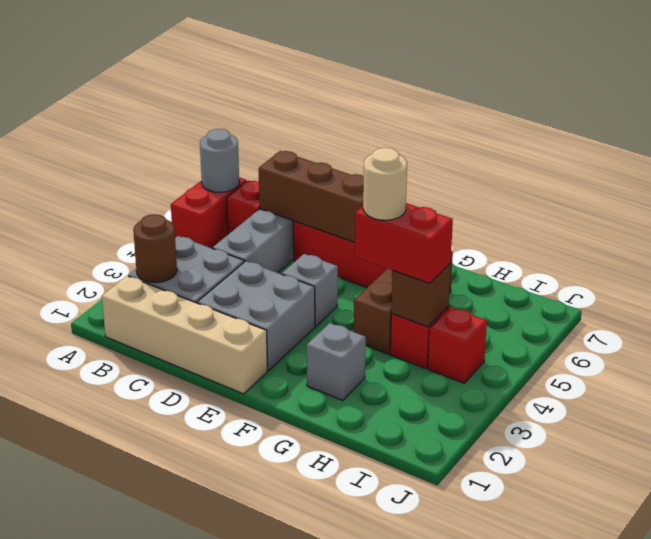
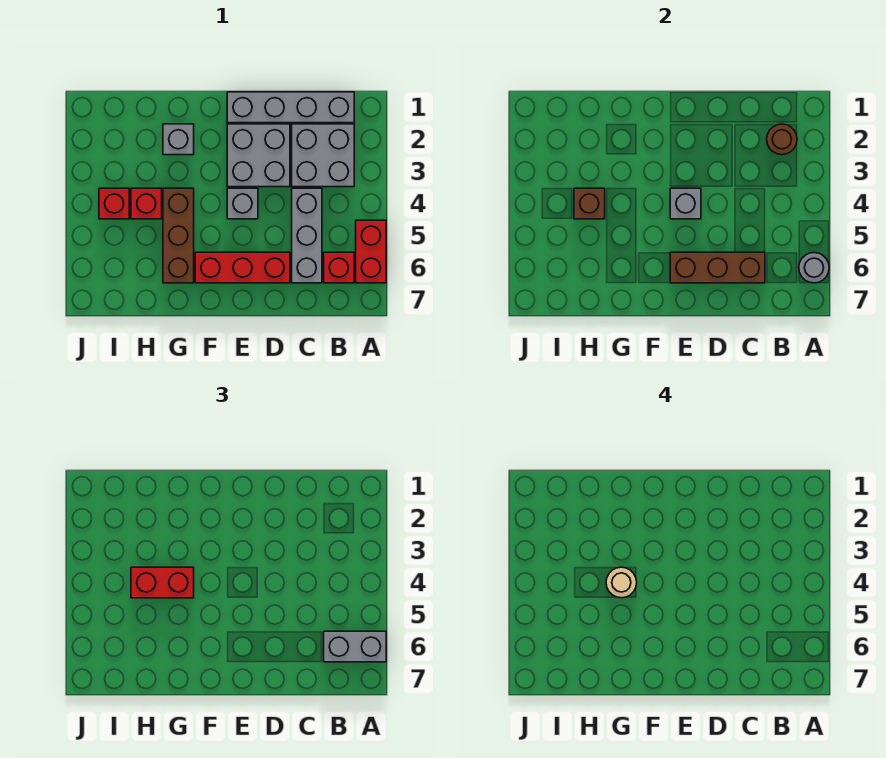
none -> grey brick A6:B6 level 3
tan brick B1:E1 level 1 -> grey brick B1:E1 level 1
none -> grey brick E4 level 2

